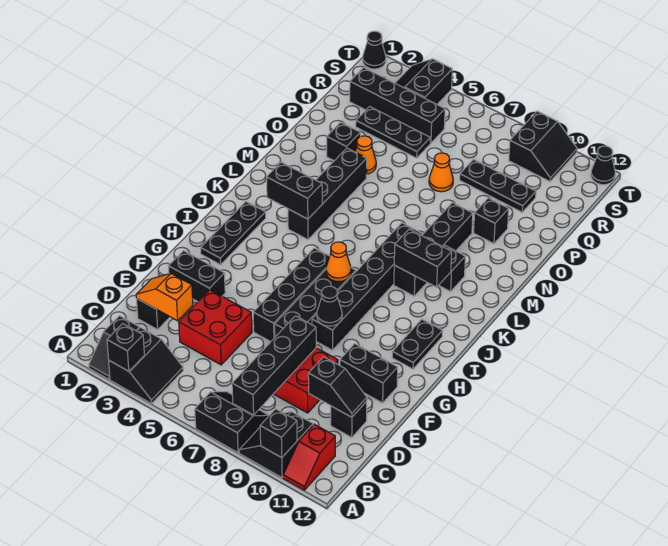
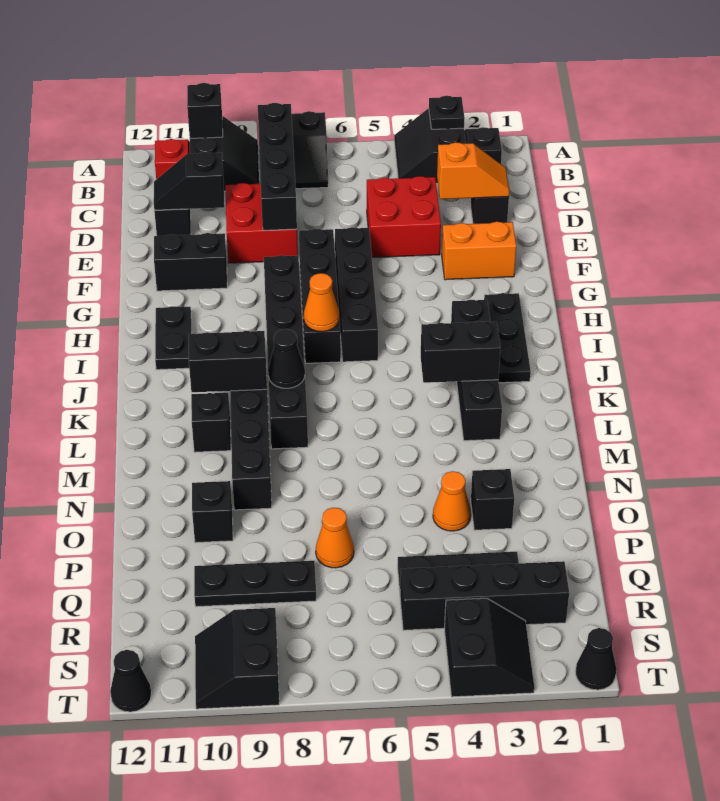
black brick A3 level 2 -> black plate A3 level 2
black brick F2:F3 level 1 -> orange brick F2:F3 level 1
black cone G8 level 2 -> black cone K8 level 2
black brick K4:N4 level 1 -> black brick I3:L3 level 1

